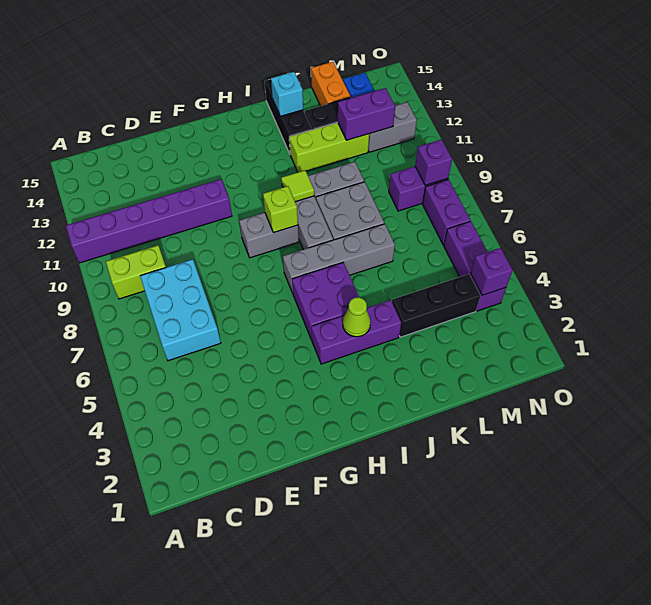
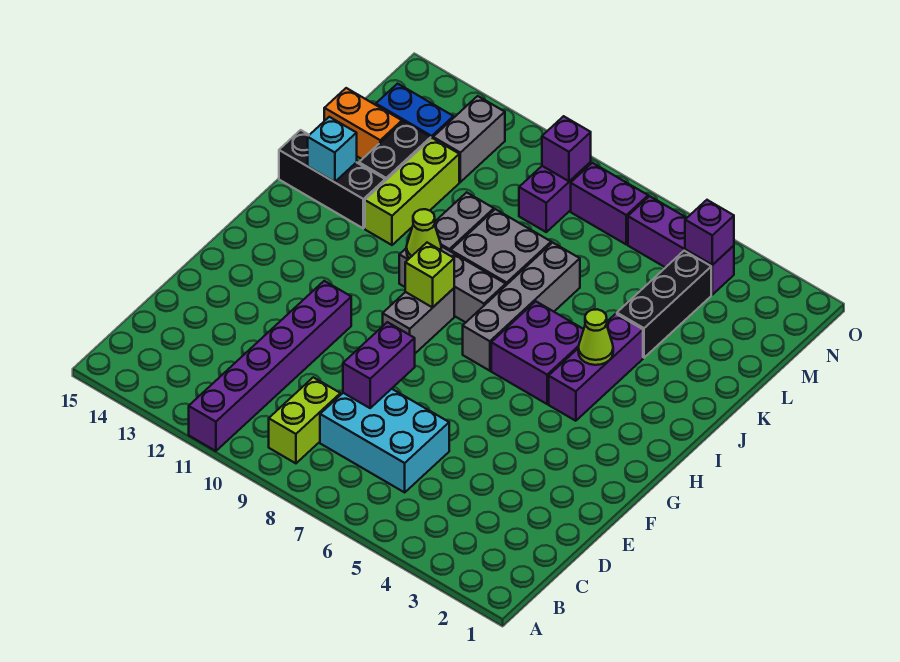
lime tile I10 level 2 -> lime cone I10 level 2
purple brick L12:M12 level 2 -> purple brick D8:E8 level 2

